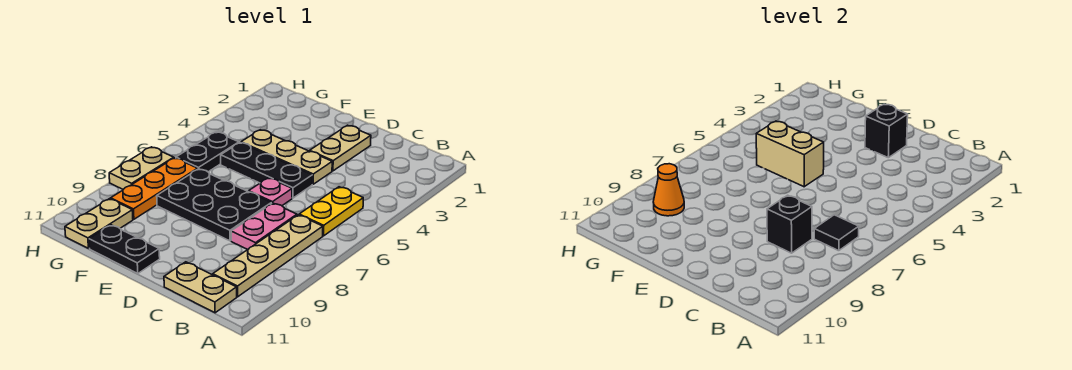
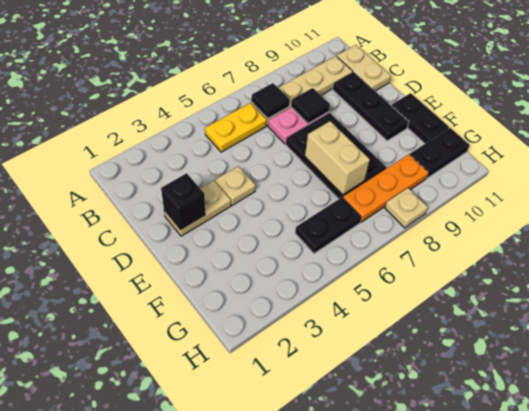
black brick C8 level 2 -> black tile C8 level 2
tan plate D4:F4 level 1 -> tan plate D4 level 1
black plate D5:F5 level 1 -> black plate C10:E10 level 1
pink plate D6 level 1 -> none
tan brick E5:F5 level 2 -> tan brick E7:F7 level 2
orange cone G9 level 2 -> none
tan plate G10:G11 level 1 -> black plate G10:G11 level 1
tan plate H7:H8 level 1 -> tan plate H8 level 1

